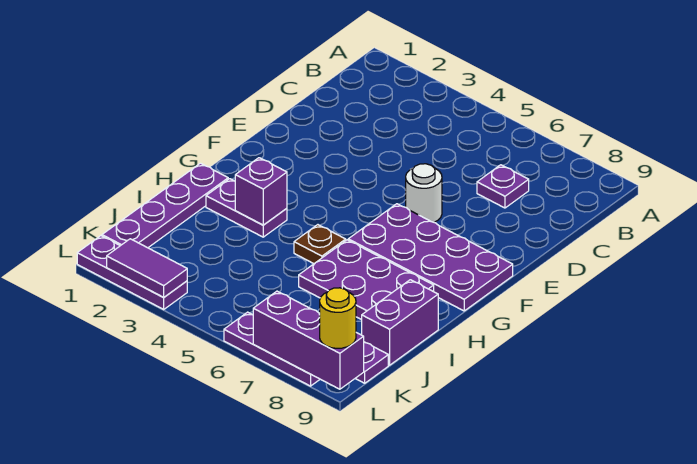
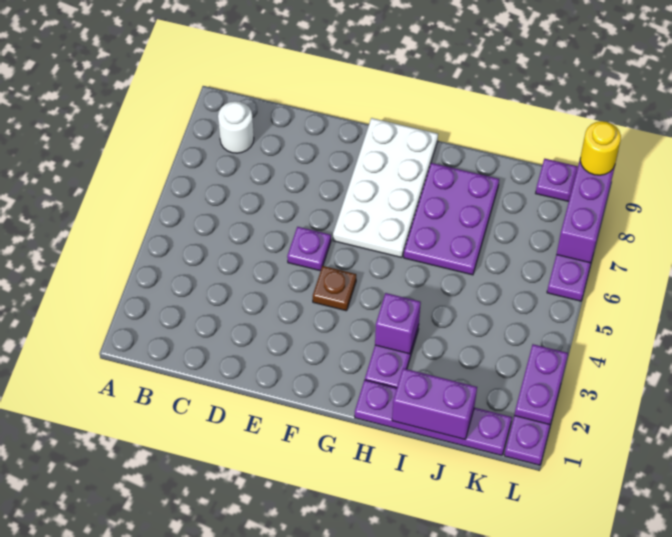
purple plate C7 level 1 -> purple plate E5 level 1
white round brick E6 level 1 -> white round brick B8 level 1
purple plate F6:G9 level 1 -> white plate F6:G9 level 1
brown plate H5 level 1 -> brown plate F4 level 1
purple brick I9:J9 level 1 -> purple brick I1:J1 level 2
purple tile L2:L3 level 2 -> purple plate L2:L3 level 2

